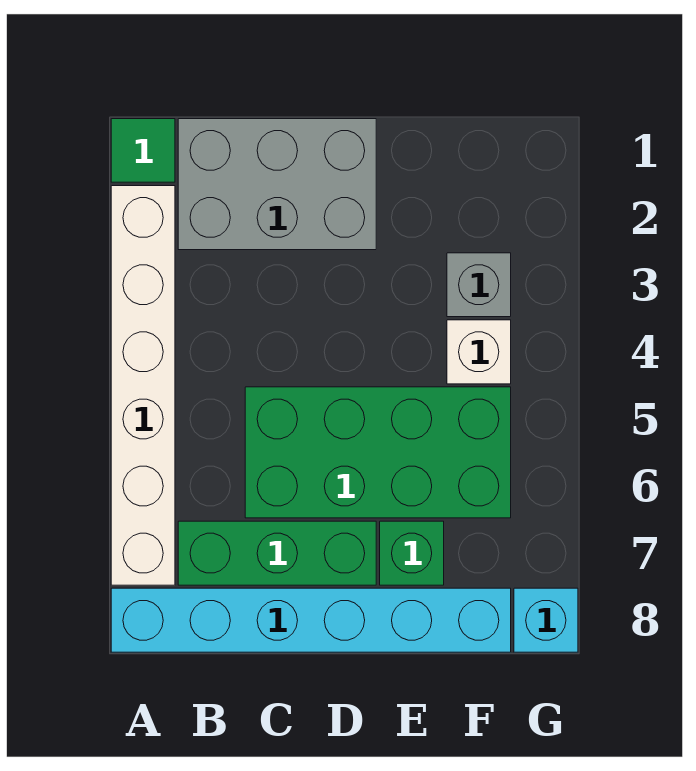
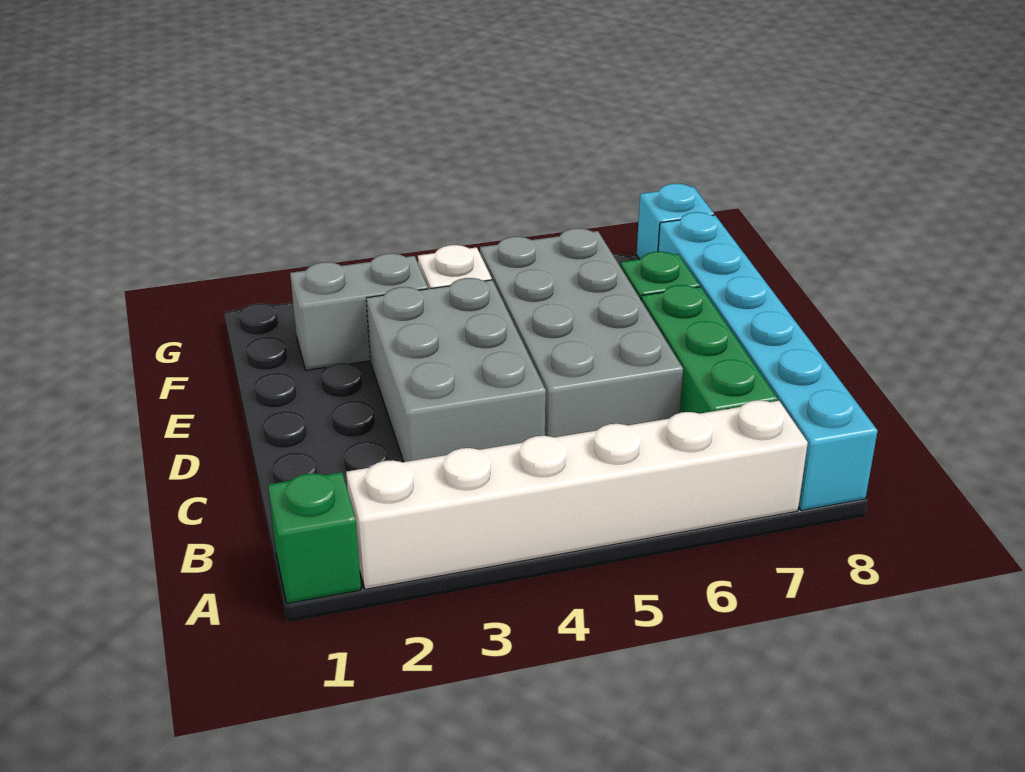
green tile A1 level 1 -> green brick A1 level 1
grey brick B1:D2 level 1 -> grey brick C3:E4 level 1
green brick C5:F6 level 1 -> grey brick C5:F6 level 1
grey brick F3 level 1 -> grey brick F2:F3 level 1

